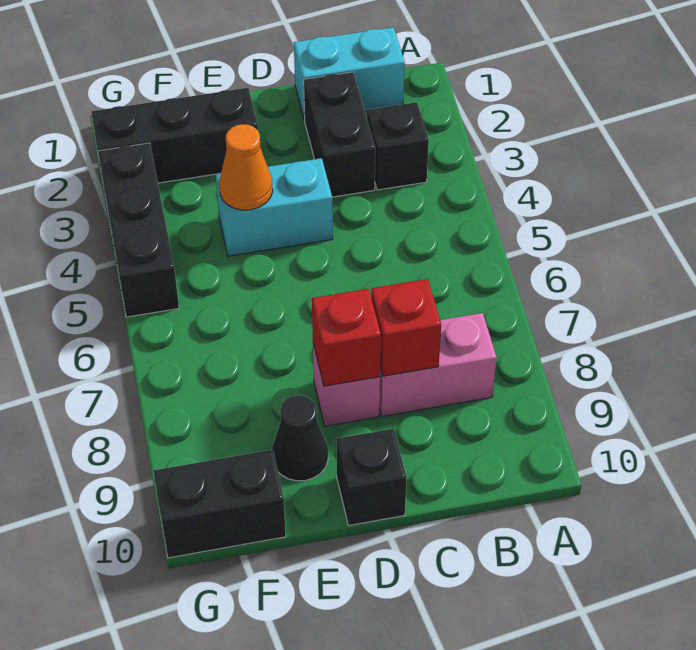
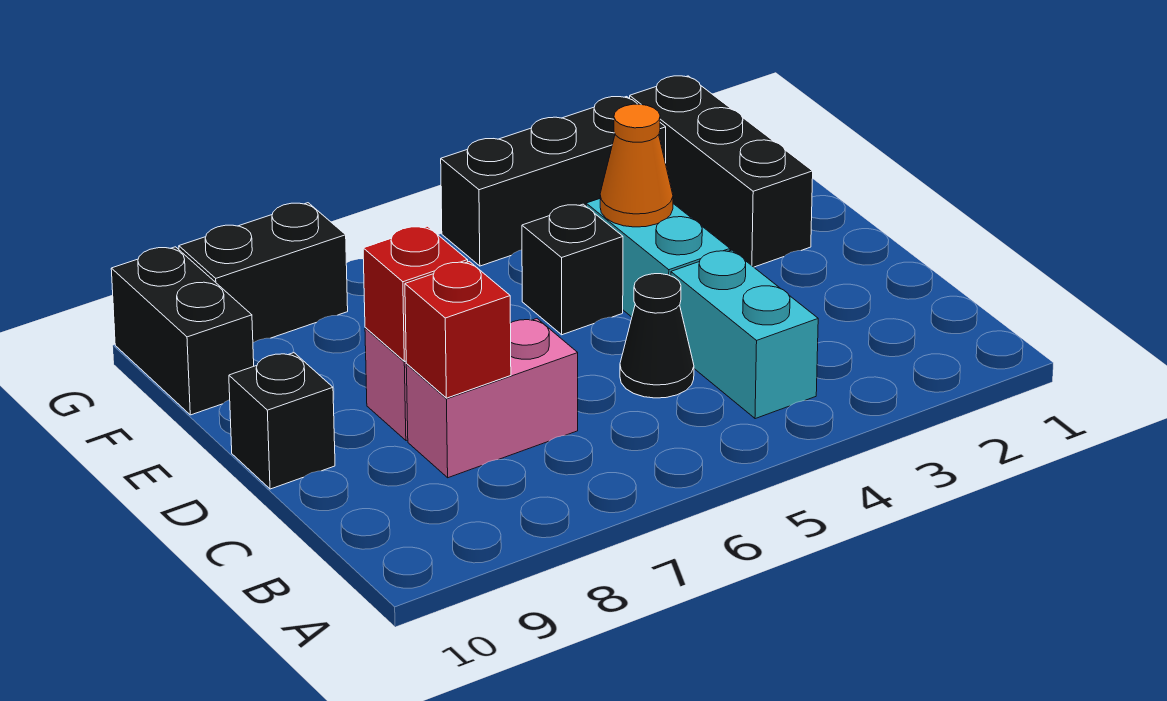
cyan brick B1:C1 level 1 -> cyan brick B4:C4 level 1
black brick B3 level 1 -> black brick E5 level 1
pink brick B8:C8 level 1 -> pink brick C7:C8 level 1
black brick C2:C3 level 1 -> black brick G8:G9 level 1
black cone E9 level 1 -> black cone C5 level 1

